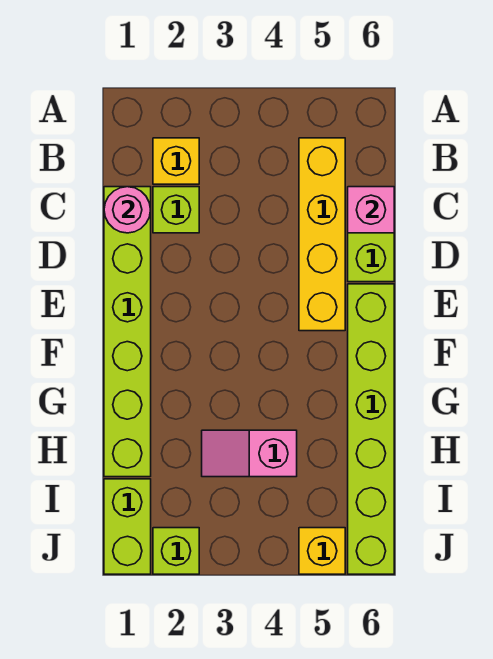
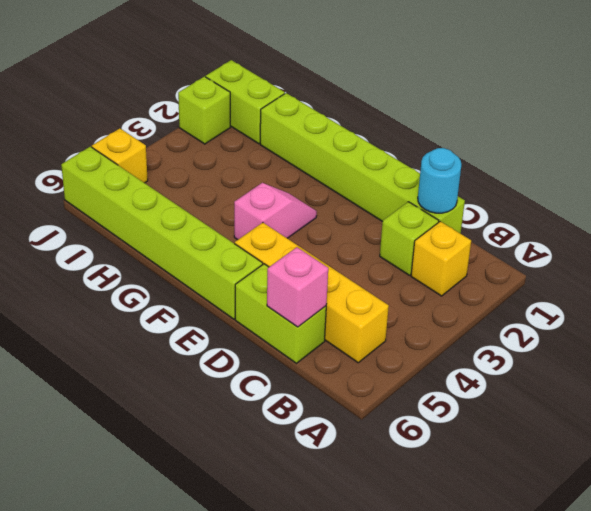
pink round brick C1 level 2 -> cyan round brick C1 level 2
pink slope H3:H4 level 1 top 4 -> pink slope F3:F4 level 1 top 4

